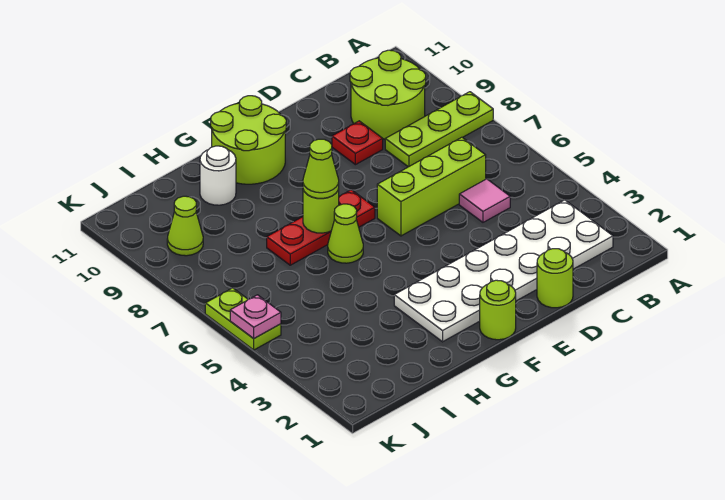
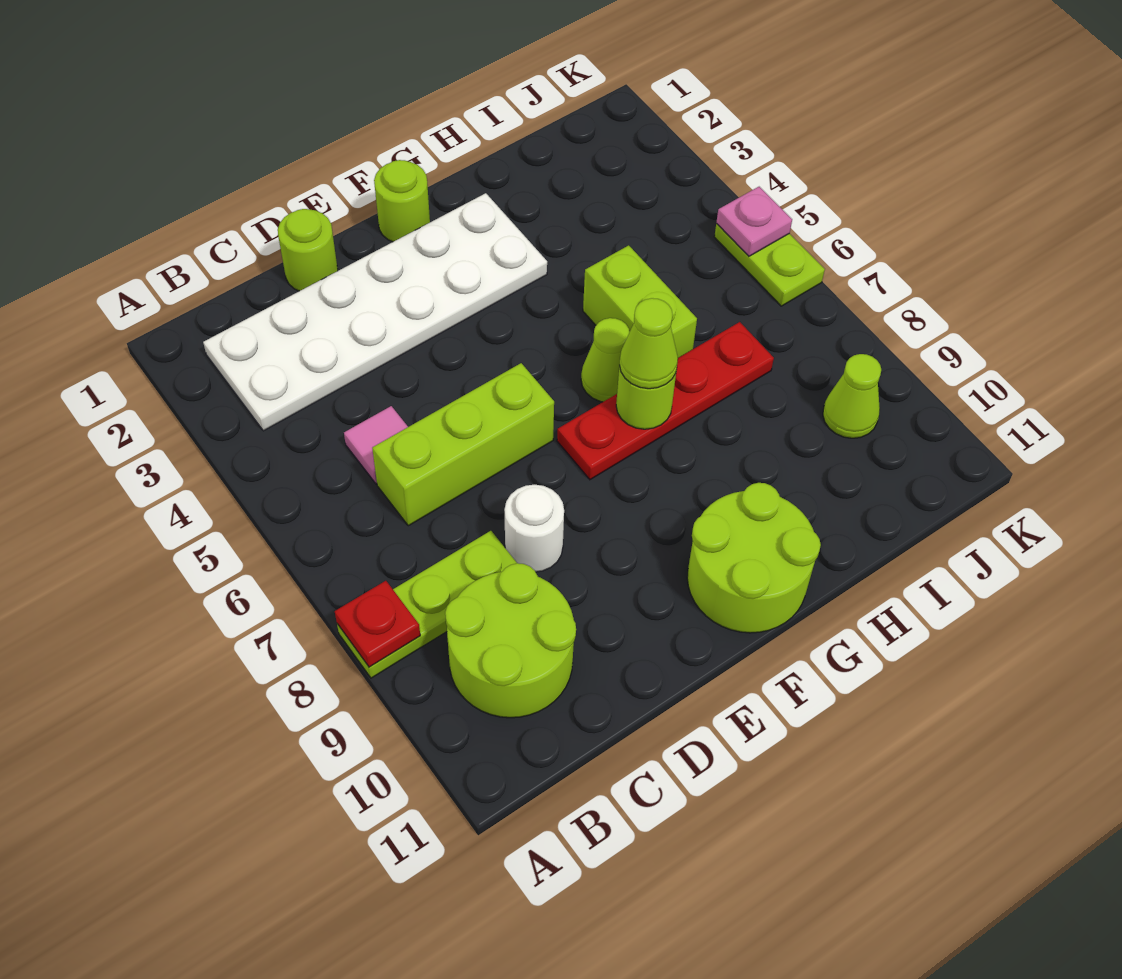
red plate D9 level 1 -> red plate A8 level 2
red plate F7:H7 level 1 -> red plate F7:I7 level 1
none -> lime brick H5:H6 level 1
white round brick H10 level 1 -> white round brick D8 level 1

